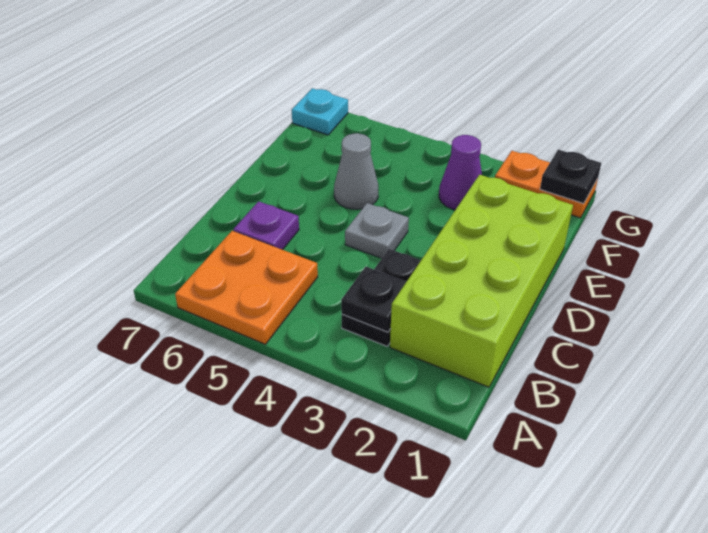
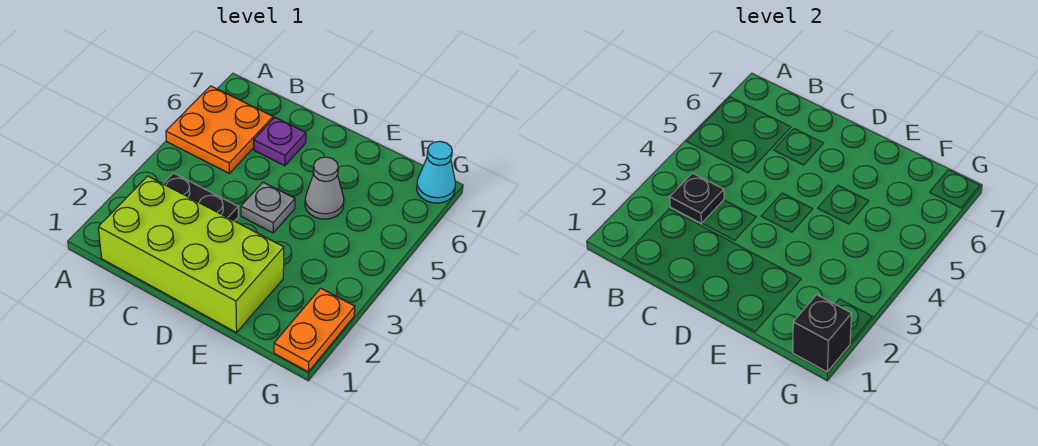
purple cone F3 level 1 -> none
black plate G1 level 2 -> black brick G1 level 2
cyan plate G7 level 1 -> cyan cone G7 level 1

